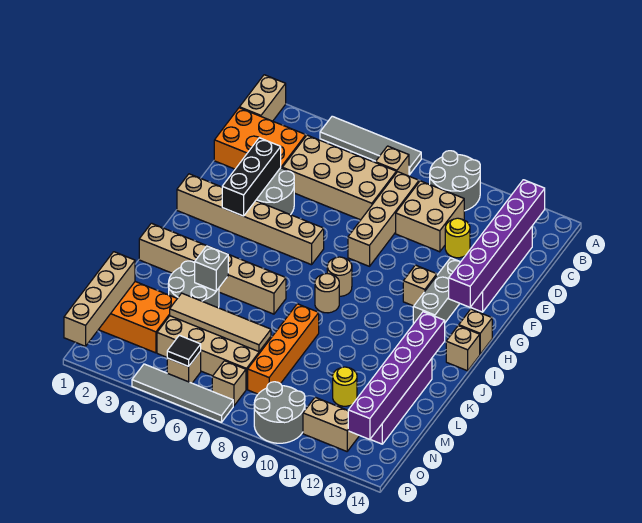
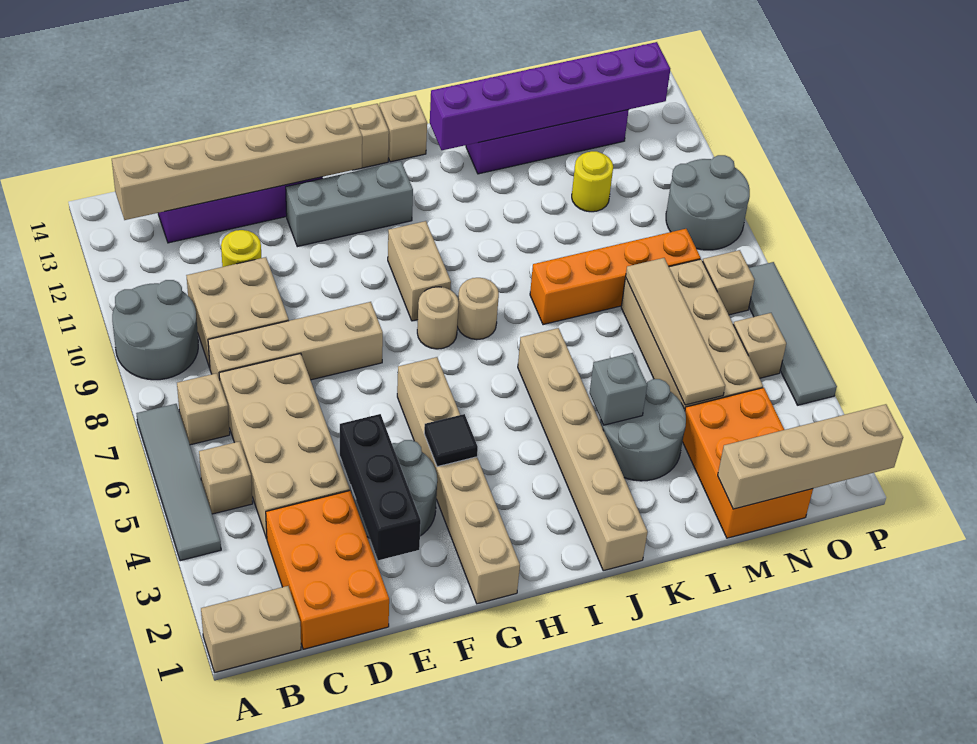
purple brick B13:G13 level 2 -> tan brick B13:G13 level 2
black brick E3:G3 level 2 -> black brick E2:E4 level 2
tan brick G11 level 1 -> tan brick B5 level 1
black tile O5 level 2 -> black tile G4 level 2
tan brick O11:O12 level 1 -> tan brick H9:H10 level 1

